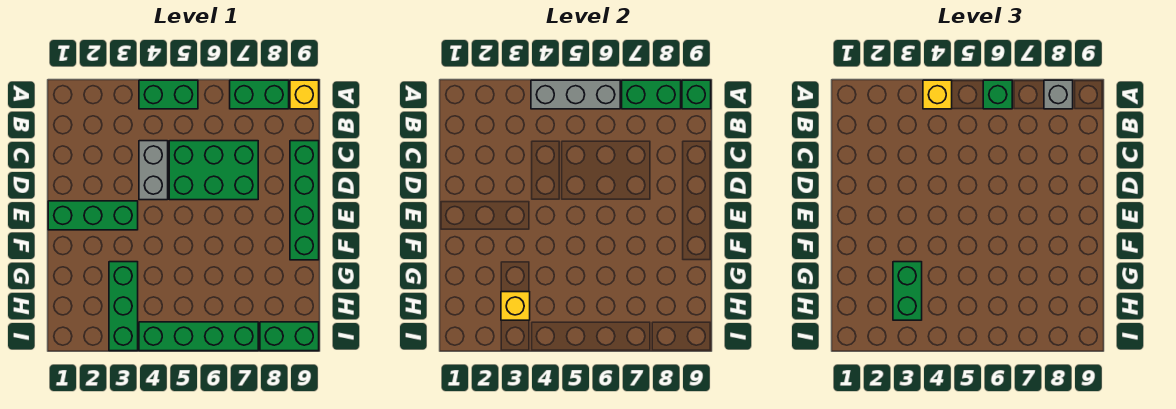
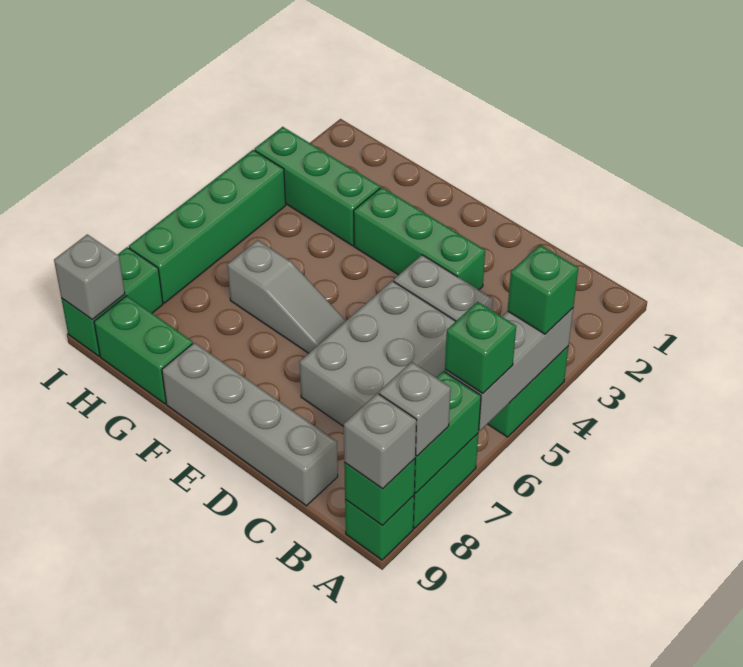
yellow brick A4 level 3 -> green brick A4 level 3
yellow brick A9 level 1 -> green brick A9 level 1
none -> grey brick A9 level 3
green brick C5:D7 level 1 -> grey brick C5:D7 level 1
green brick C9:F9 level 1 -> grey brick C9:F9 level 1
green brick E1:E3 level 1 -> green brick D3:F3 level 1
none -> grey slope E6:G6 level 1 top G
green brick G3:H3 level 3 -> green brick G9:H9 level 1
yellow brick H3 level 2 -> none
none -> grey brick I9 level 2

